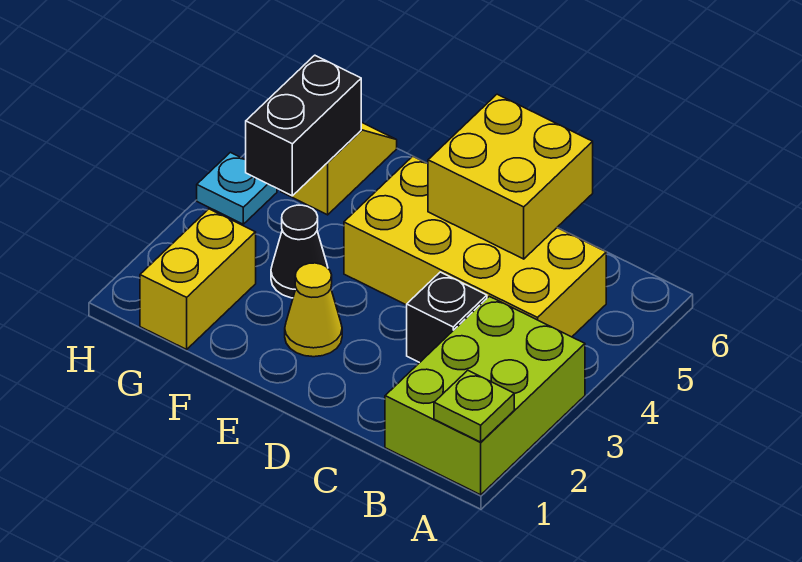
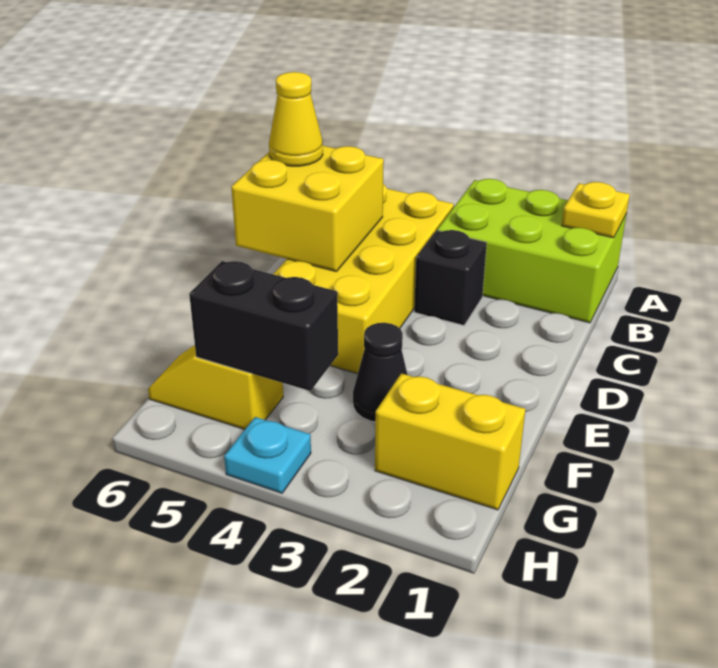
lime plate A1 level 2 -> yellow plate A1 level 2
yellow cone E2 level 1 -> yellow cone C6 level 3

